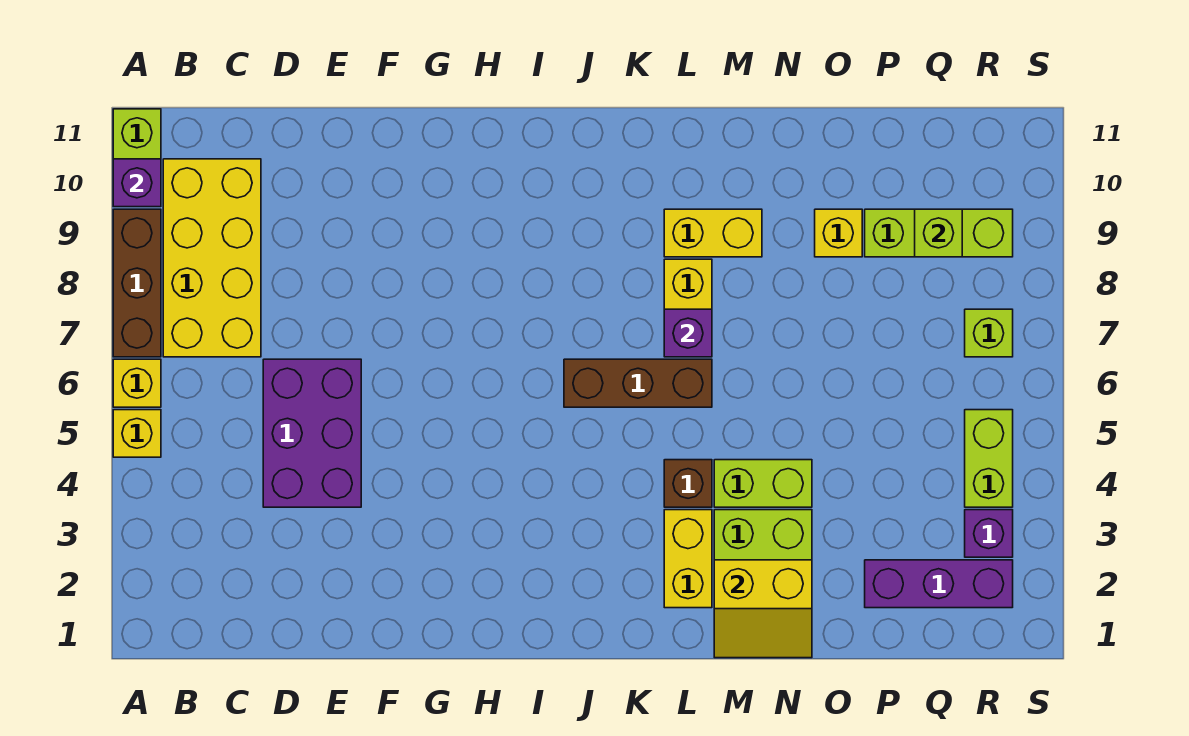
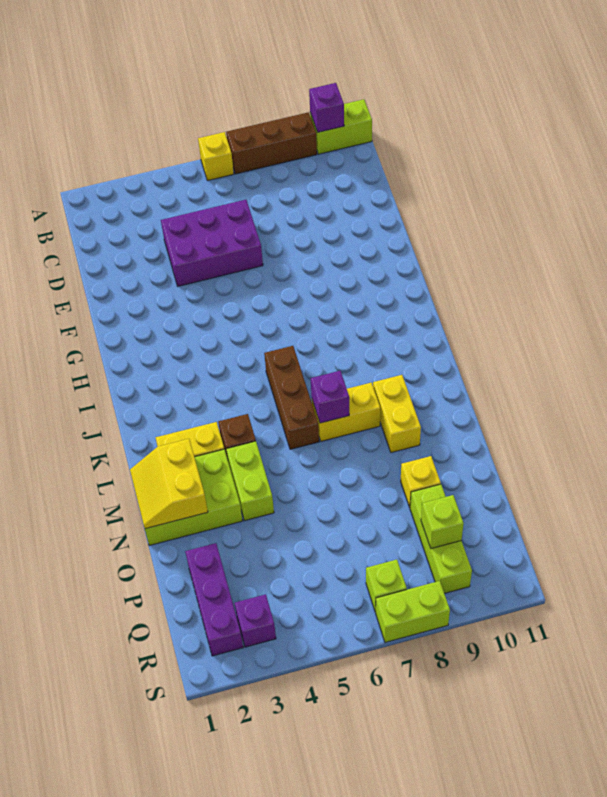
yellow brick A5 level 1 -> none
yellow brick B7:C10 level 1 -> none
lime brick R4:R5 level 1 -> lime brick S7:S8 level 1

